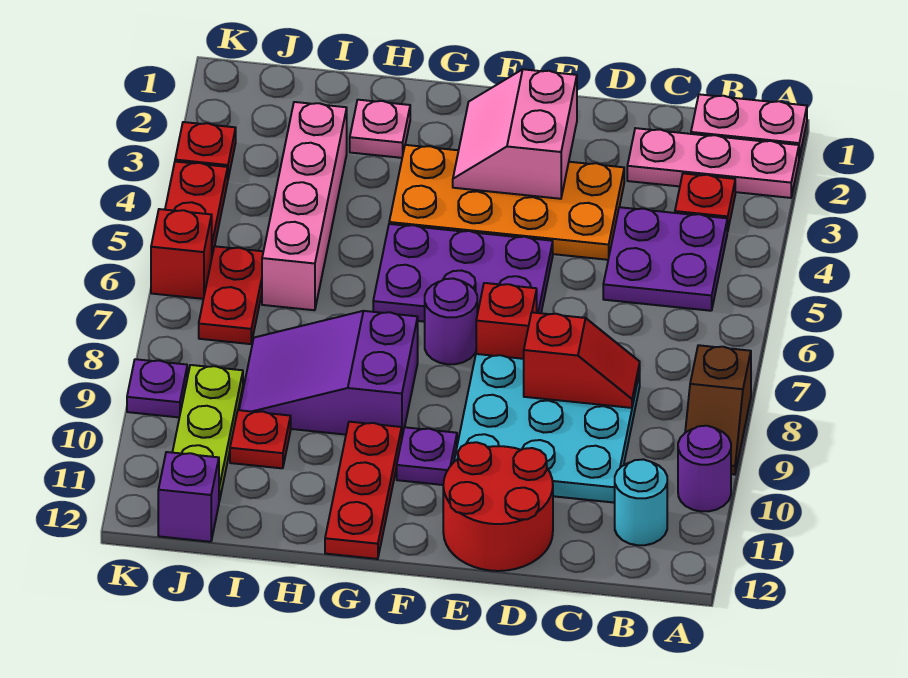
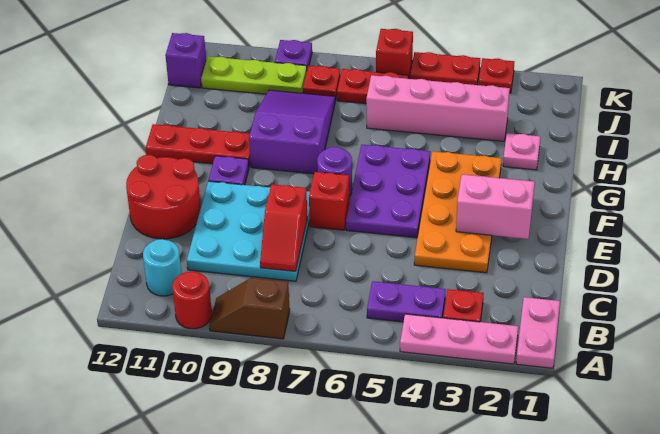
pink plate A2:C2 level 1 -> pink plate A2:A4 level 1
purple round brick A10 level 1 -> red round brick A10 level 1
purple plate B4:C5 level 1 -> purple plate B4:B5 level 1
red plate I10 level 1 -> red plate J8 level 1

